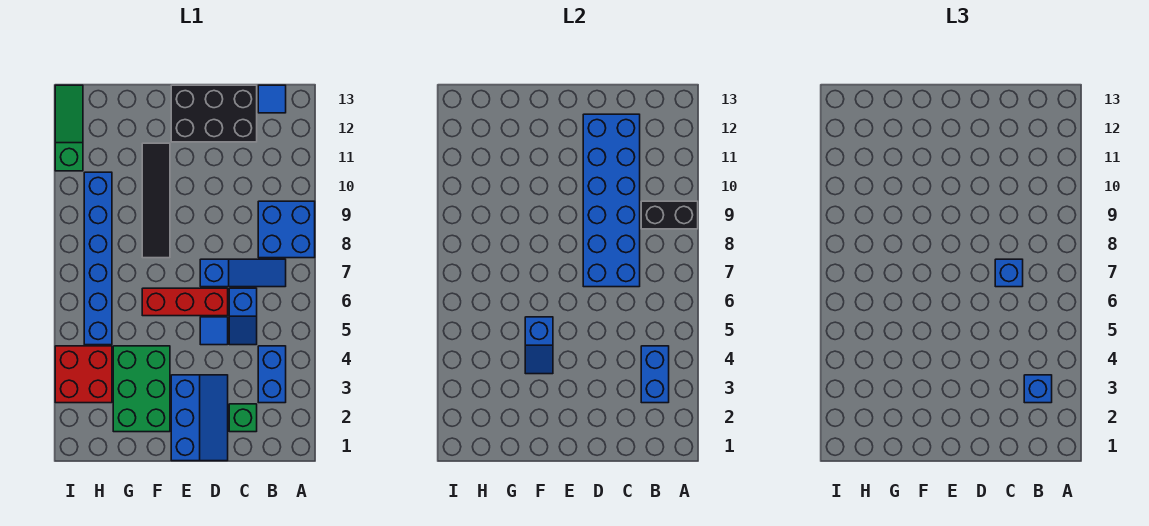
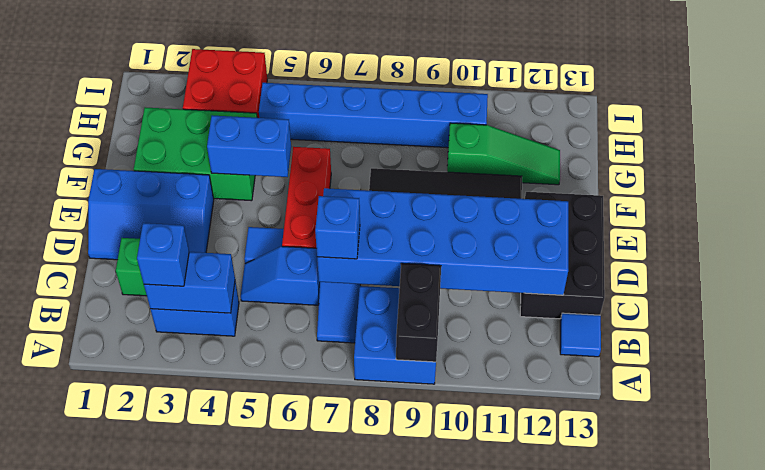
blue slope F4:F5 level 2 top 5 -> blue brick F4:F5 level 2
green slope I11:I13 level 1 top 11 -> green slope G10:G12 level 1 top 10

